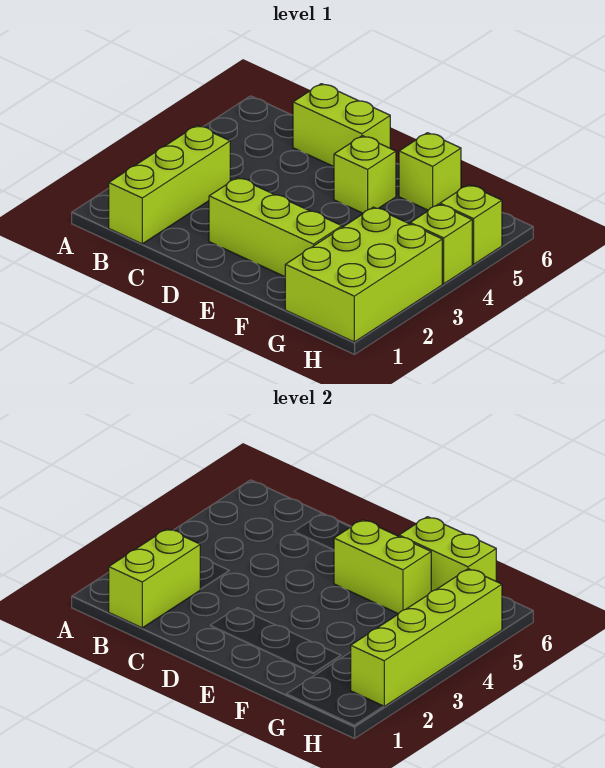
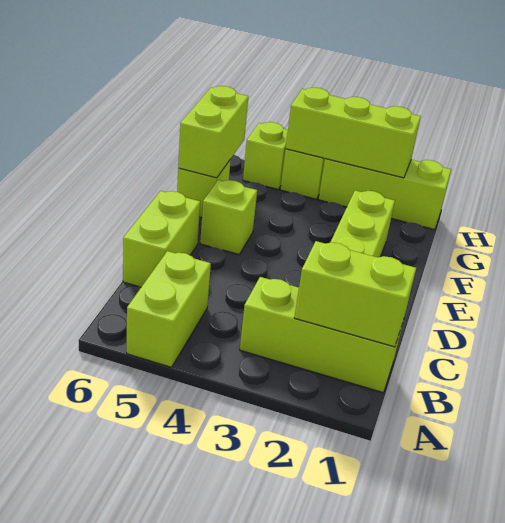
lime brick E5:F5 level 2 -> lime brick A5:B5 level 1
lime brick G1:H3 level 1 -> lime brick H1:H3 level 1
lime brick H2:H5 level 2 -> lime brick H2:H4 level 2

